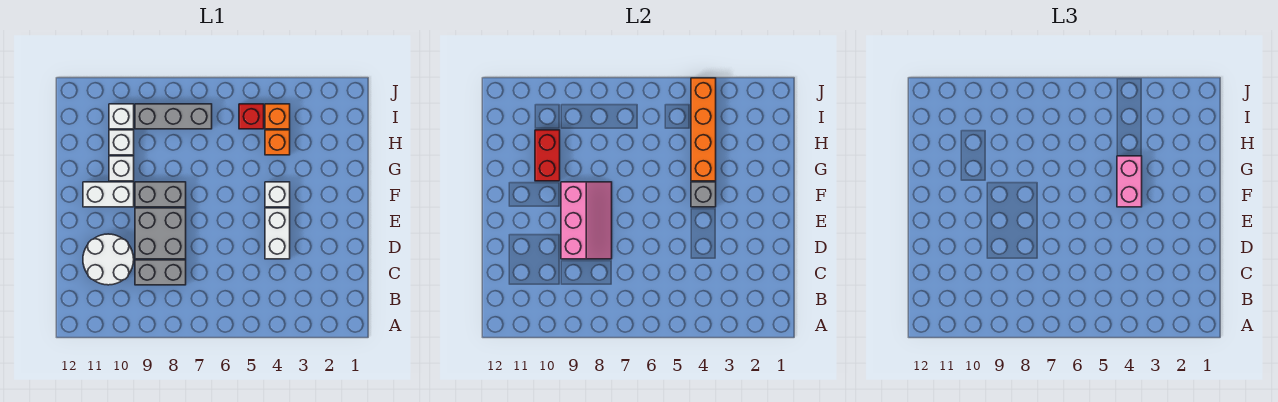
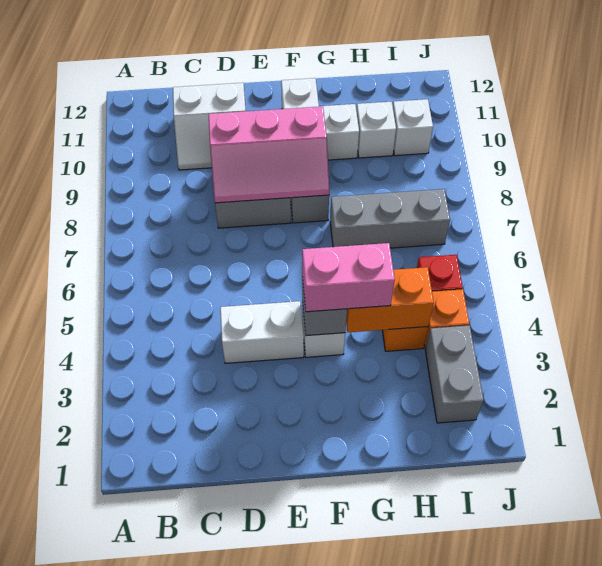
grey brick C8:C9 level 1 -> grey brick I2:I3 level 1
white round brick C10:D11 level 1 -> white slope C10:D11 level 1 top 11
orange brick G4:J4 level 2 -> orange brick G4:H4 level 2
red brick G10:H10 level 2 -> none
grey brick I7:I9 level 1 -> grey brick G7:I7 level 1

